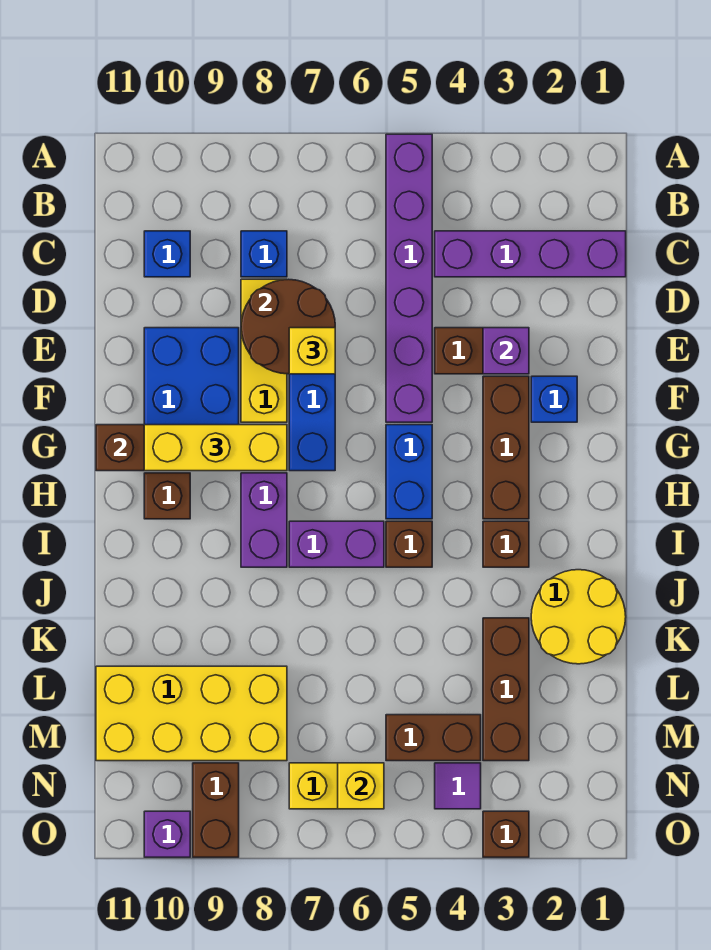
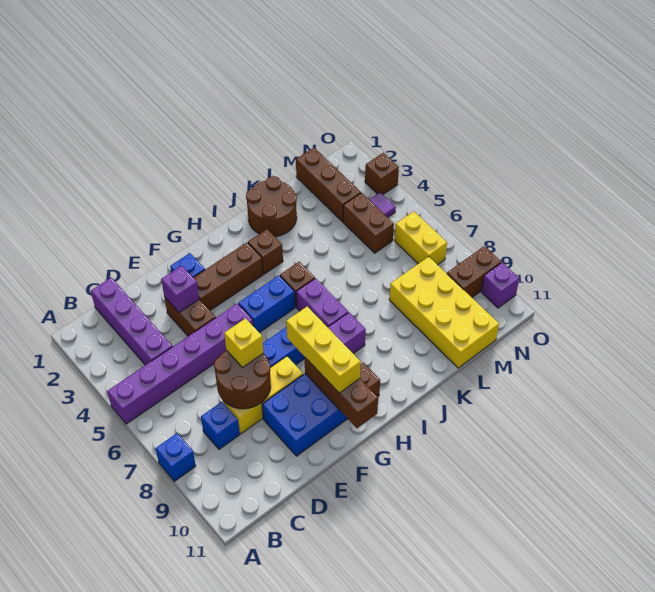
blue brick C10 level 1 -> blue brick A8 level 1
yellow round brick J1:K2 level 1 -> brown round brick J1:K2 level 1
brown brick K3:M3 level 1 -> brown brick M1:M3 level 1
yellow brick N6 level 2 -> none

